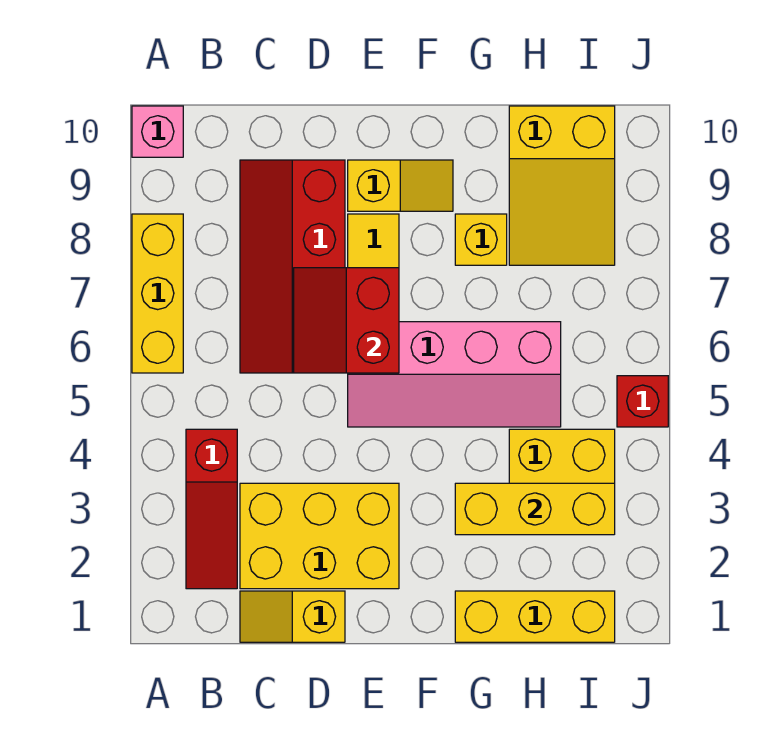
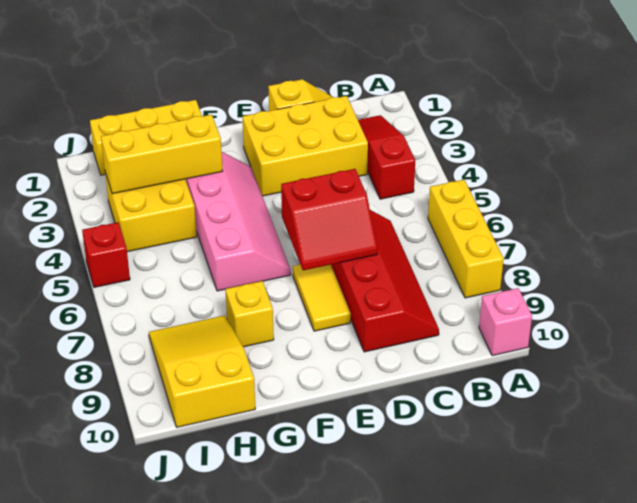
red slope D6:E7 level 2 top E -> red slope D6:E7 level 2 top 6
pink slope E5:H6 level 1 top 6 -> pink slope F3:G6 level 1 top G
yellow slope E9:F9 level 1 top E -> none

